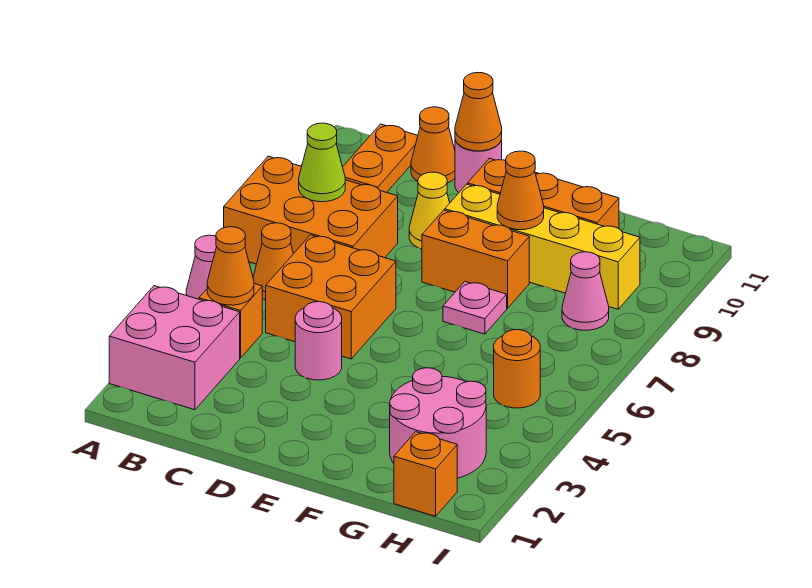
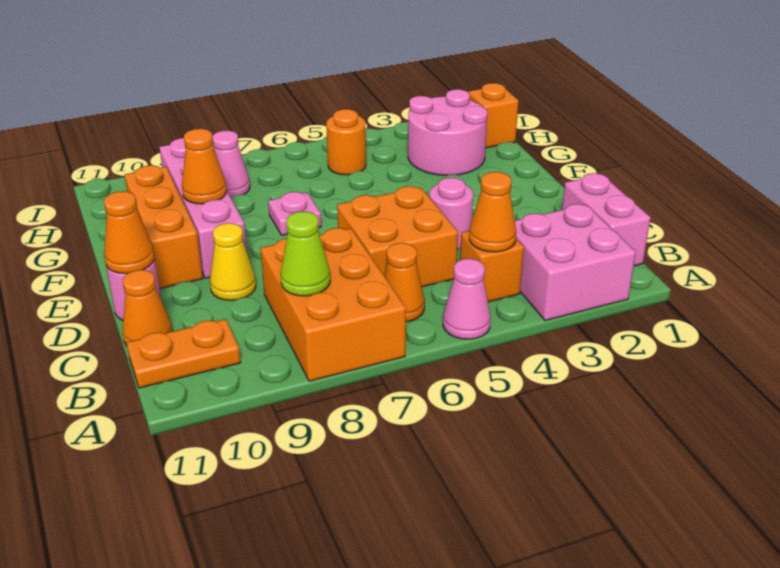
none -> pink brick B1:C1 level 1
orange brick E8:F8 level 1 -> none
yellow brick E9:H9 level 1 -> pink brick E9:H9 level 1

